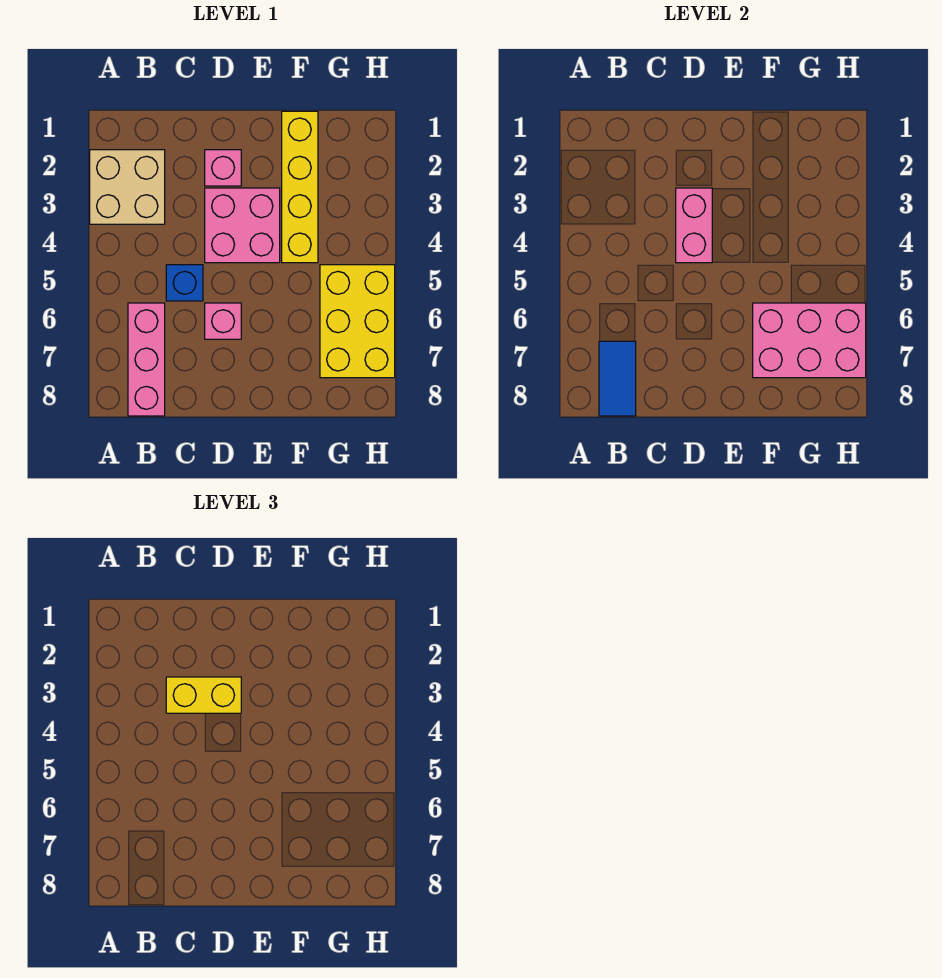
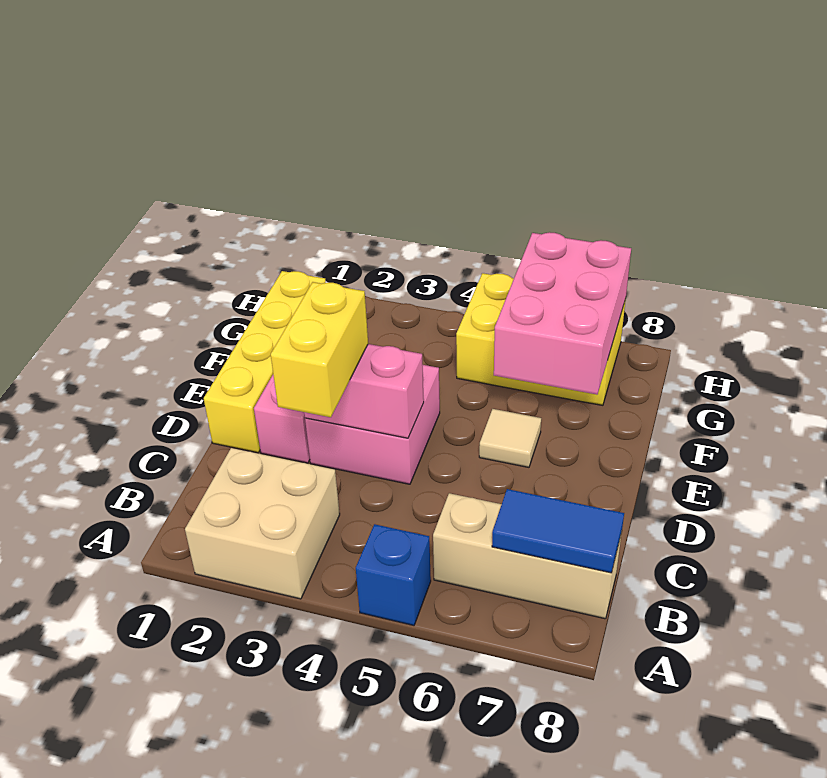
pink brick B6:B8 level 1 -> tan brick B6:B8 level 1
blue brick C5 level 1 -> blue brick A5 level 1
pink brick D6 level 1 -> none
none -> tan tile E6 level 1
yellow brick F1:F4 level 1 -> yellow brick D1:G1 level 1

